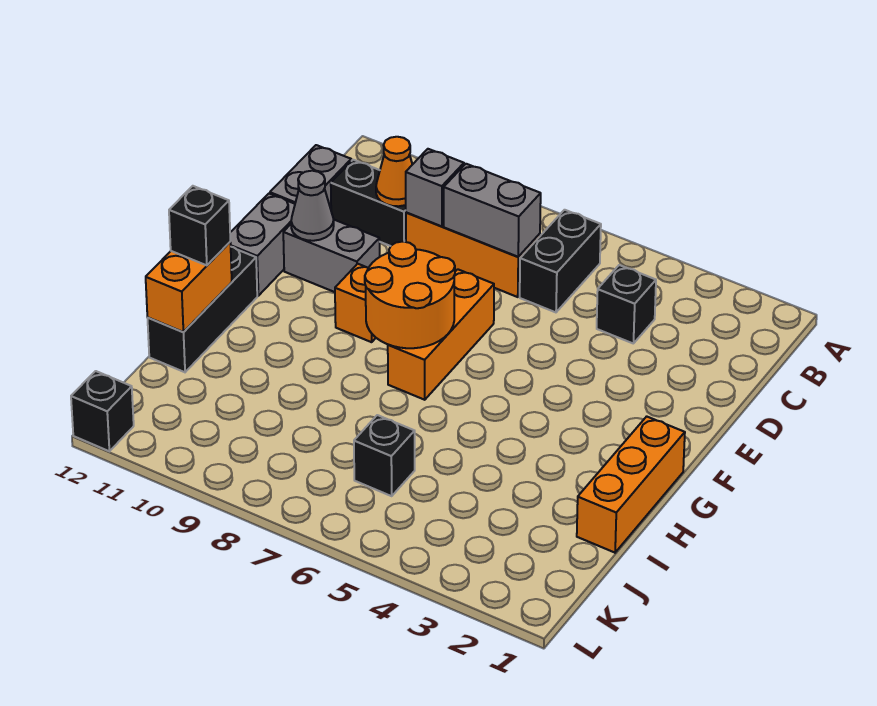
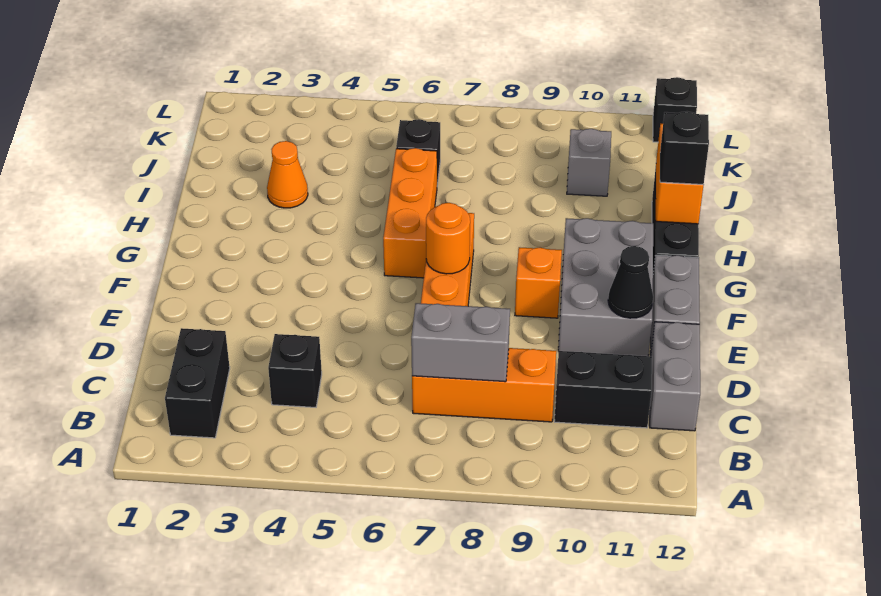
black brick B6:C6 level 1 -> black brick B2:C2 level 1
grey brick C9 level 2 -> grey brick J10 level 1
orange cone C10 level 2 -> orange cone I3 level 1
grey brick E10:E11 level 1 -> grey brick E10:G11 level 1
grey cone E11 level 2 -> black cone E11 level 2
orange round brick F7:G8 level 2 -> orange round brick F7 level 2
orange brick G1:I1 level 1 -> orange brick G6:I6 level 1

